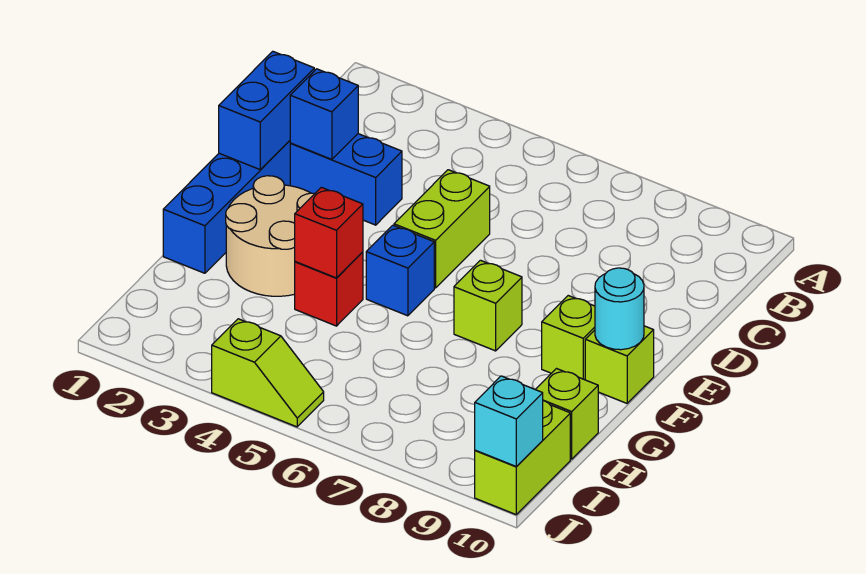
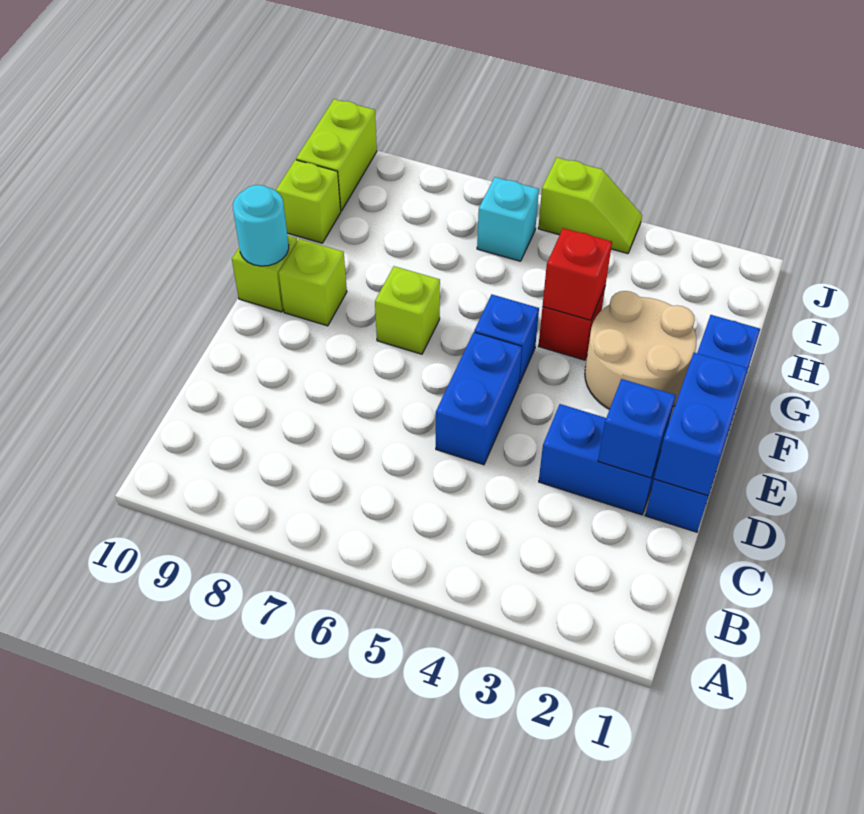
lime brick D5:E5 level 1 -> blue brick D5:E5 level 1
lime slope J4:J5 level 1 top 4 -> lime slope J4:J5 level 1 top 5
cyan brick J10 level 2 -> cyan brick I6 level 1

